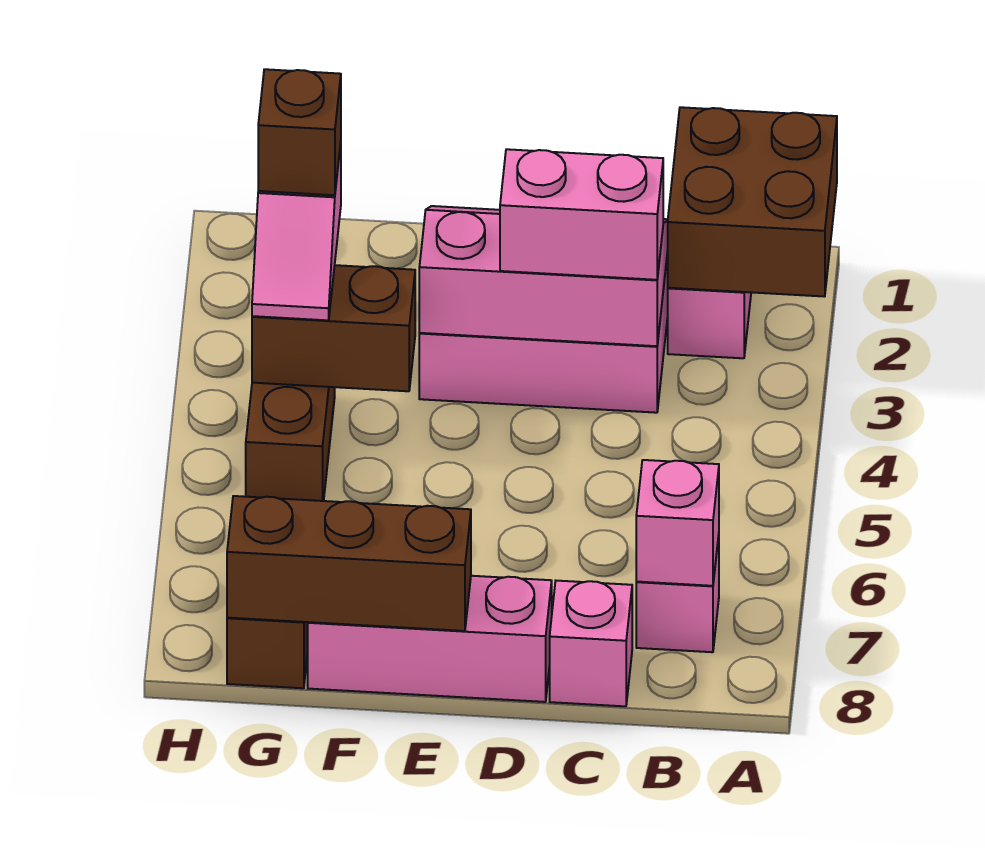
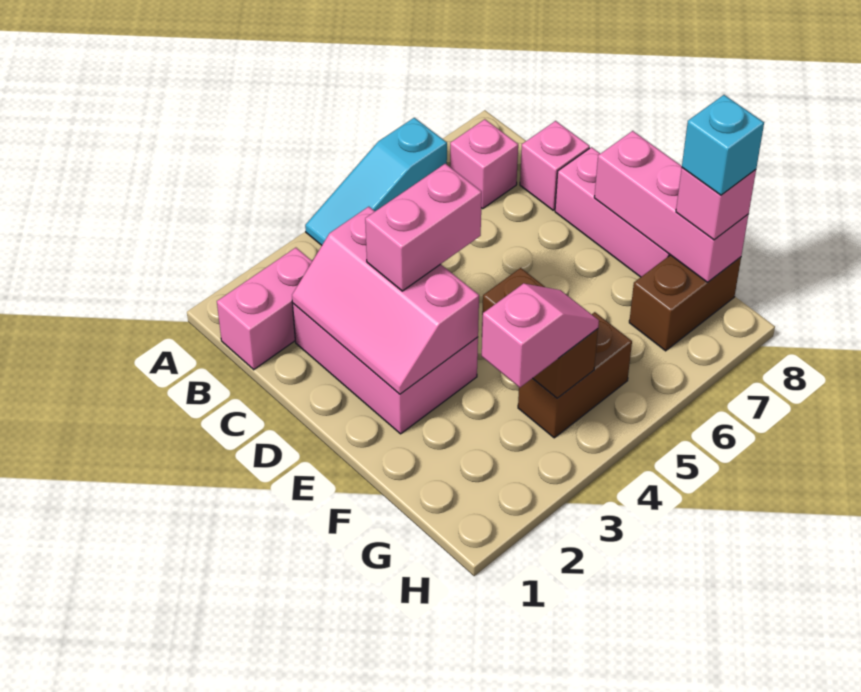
brown brick A1:B2 level 2 -> none
none -> cyan slope A4:A6 level 1 top 6
pink brick B7 level 2 -> pink brick G8 level 3
pink brick C3:D3 level 3 -> pink brick D3:D4 level 3
brown brick E8:G8 level 2 -> pink brick E8:G8 level 2
brown brick G3 level 4 -> none
none -> cyan brick G8 level 4

